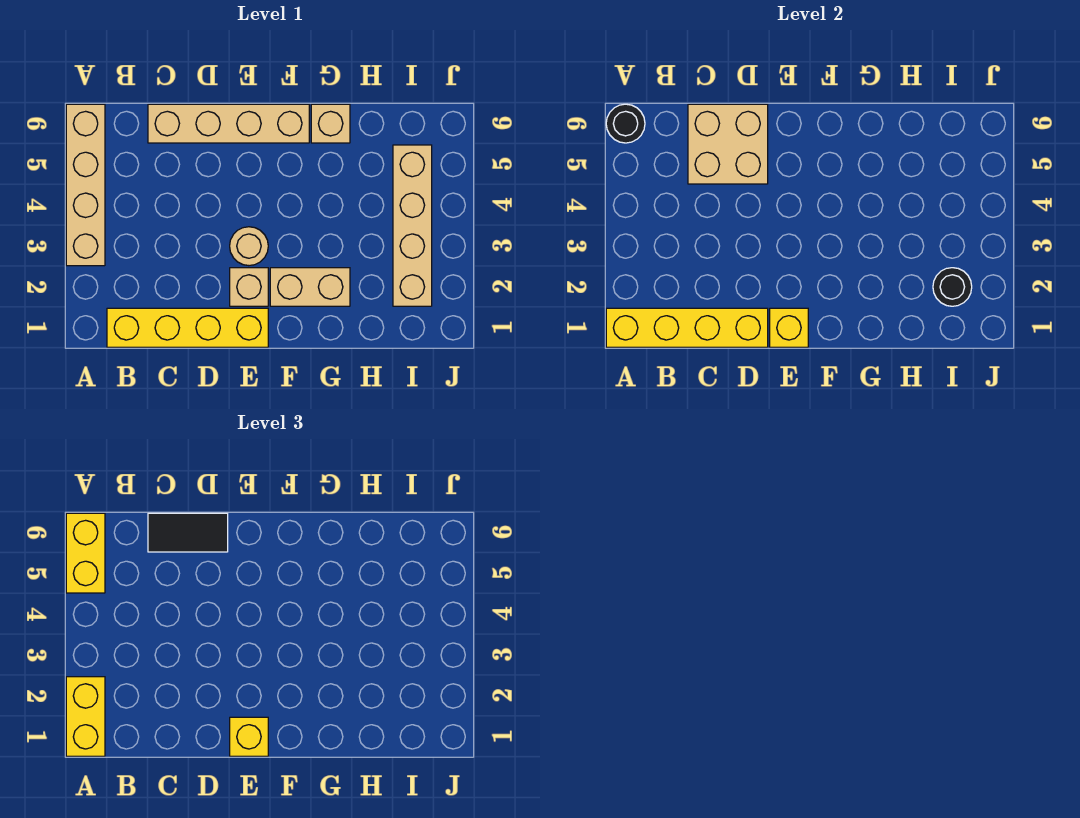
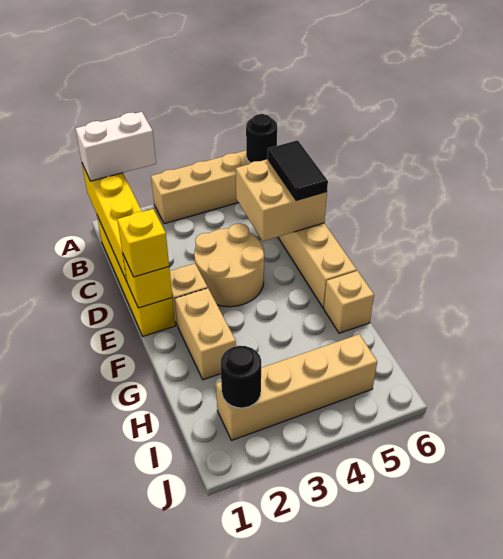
yellow brick A1:A2 level 3 -> white brick A1:A2 level 3
yellow brick A5:A6 level 3 -> none
tan round brick E3 level 1 -> tan round brick D3:E4 level 1

